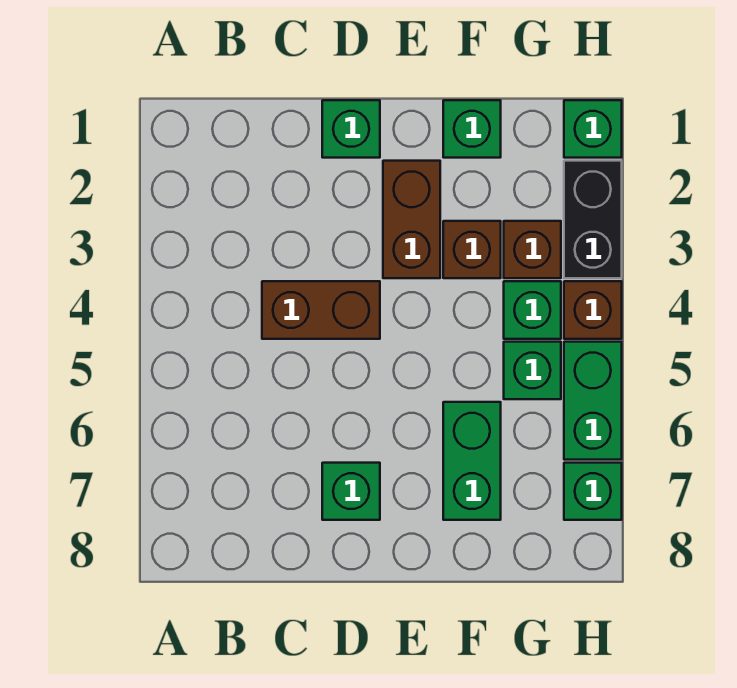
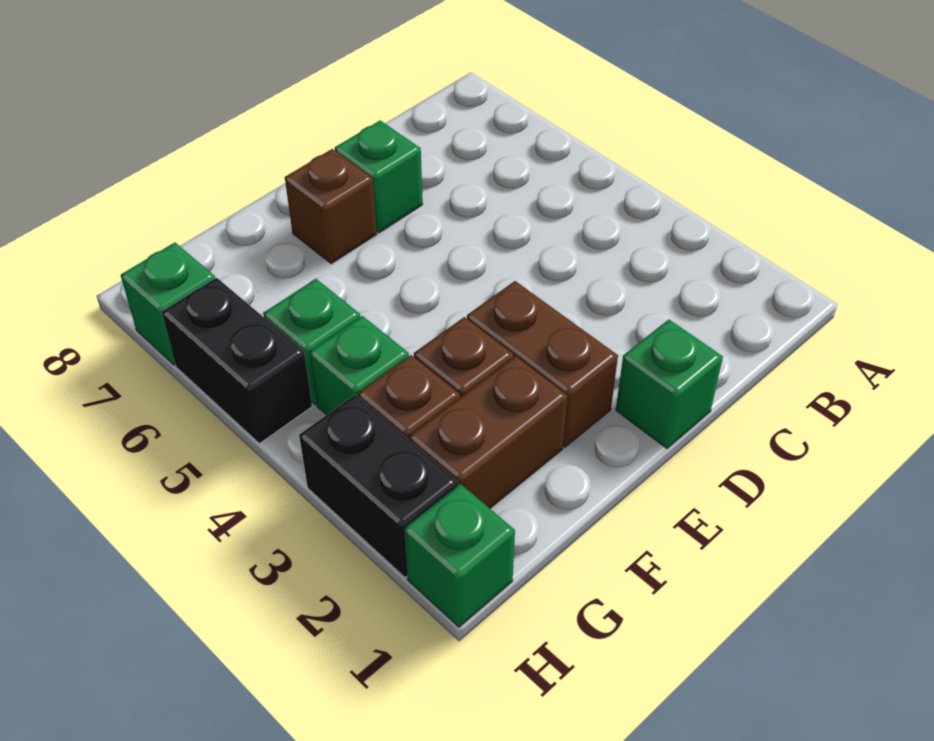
brown brick C4:D4 level 1 -> brown brick F2:G2 level 1
green brick F1 level 1 -> none
green brick F6:F7 level 1 -> none
brown brick H4 level 1 -> brown brick E7 level 1
green brick H5:H6 level 1 -> black brick H5:H6 level 1

